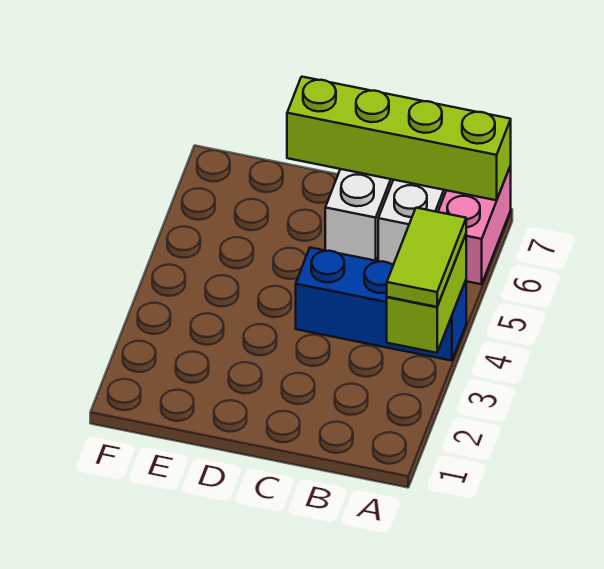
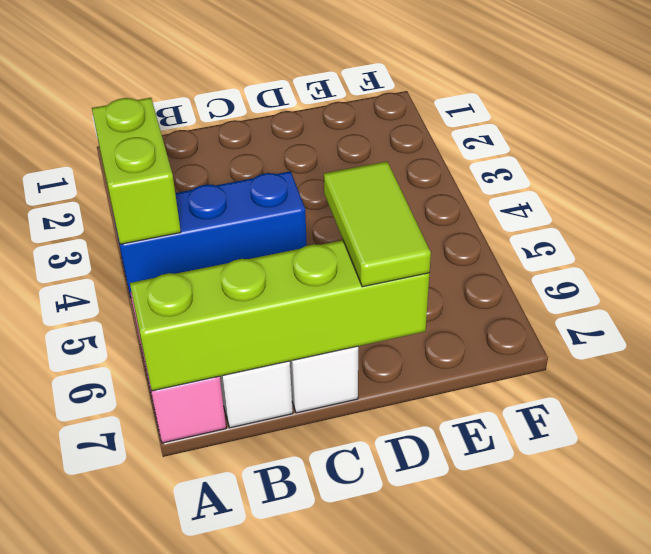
lime tile A3:A4 level 3 -> lime tile D6:D7 level 3

